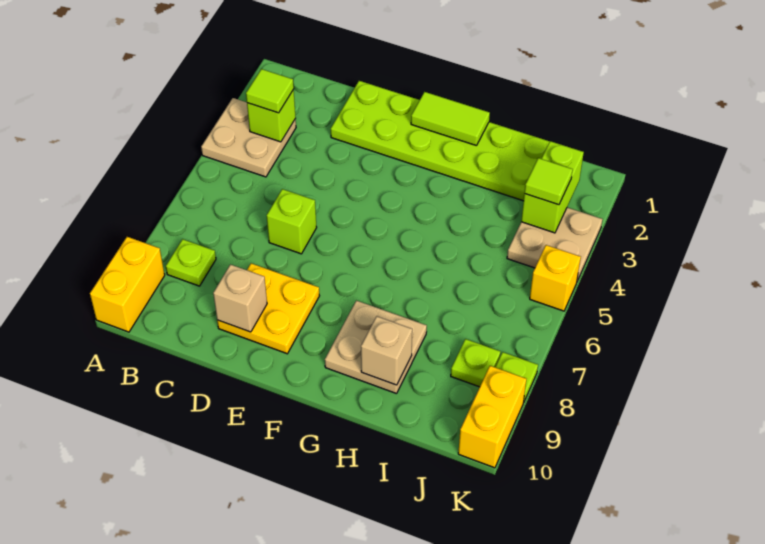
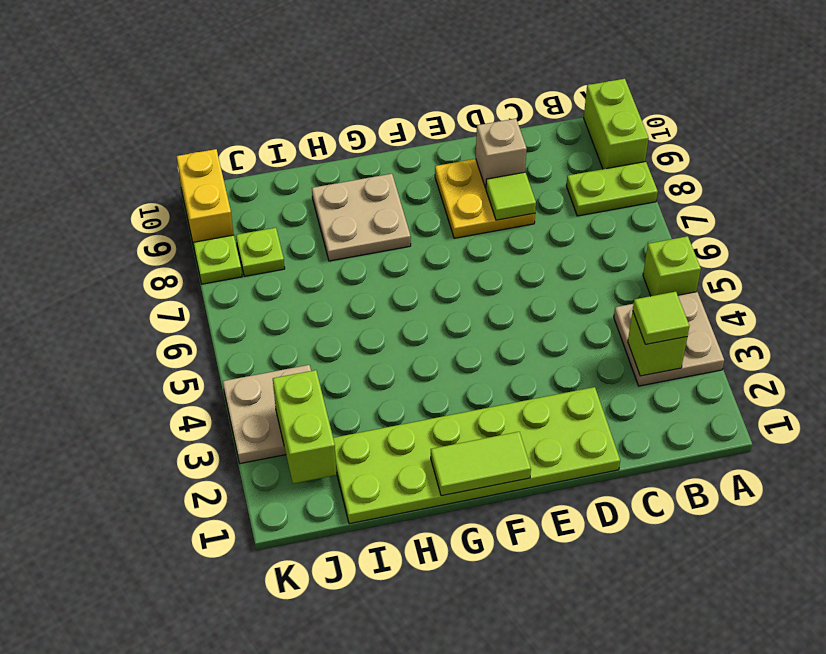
yellow brick A9:A10 level 1 -> lime brick A9:A10 level 1
lime plate B8 level 1 -> lime plate A8:B8 level 1
lime brick D6 level 1 -> lime brick A5 level 1
tan brick H9 level 2 -> none
lime tile J3 level 3 -> lime tile D8 level 2
yellow brick K5 level 1 -> none

